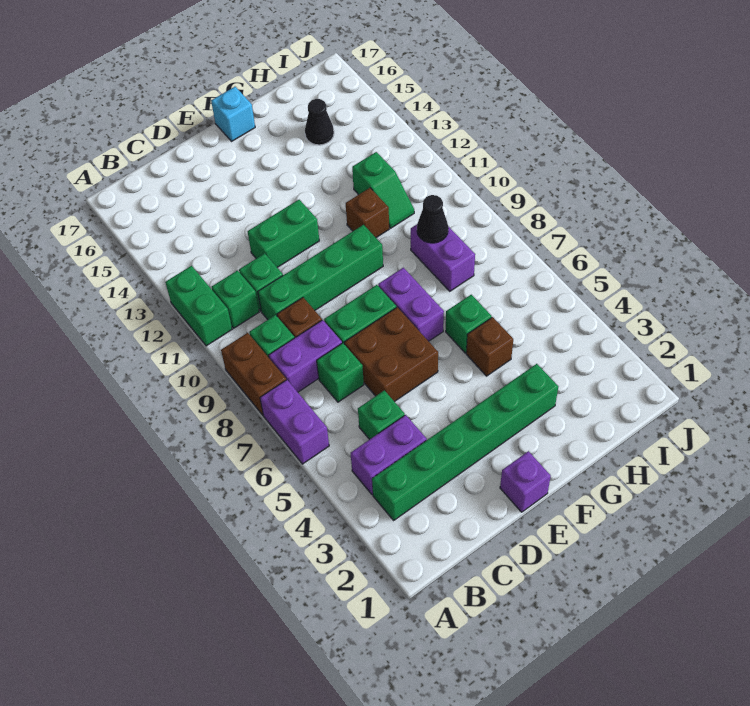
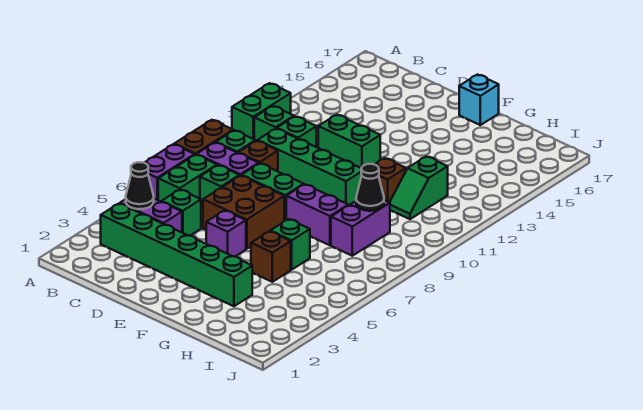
none -> green brick B6:B7 level 1
purple brick E1 level 1 -> purple brick E5 level 1
purple brick F7:F8 level 1 -> purple brick F8:G8 level 1
black cone H15 level 1 -> black cone B4 level 2

